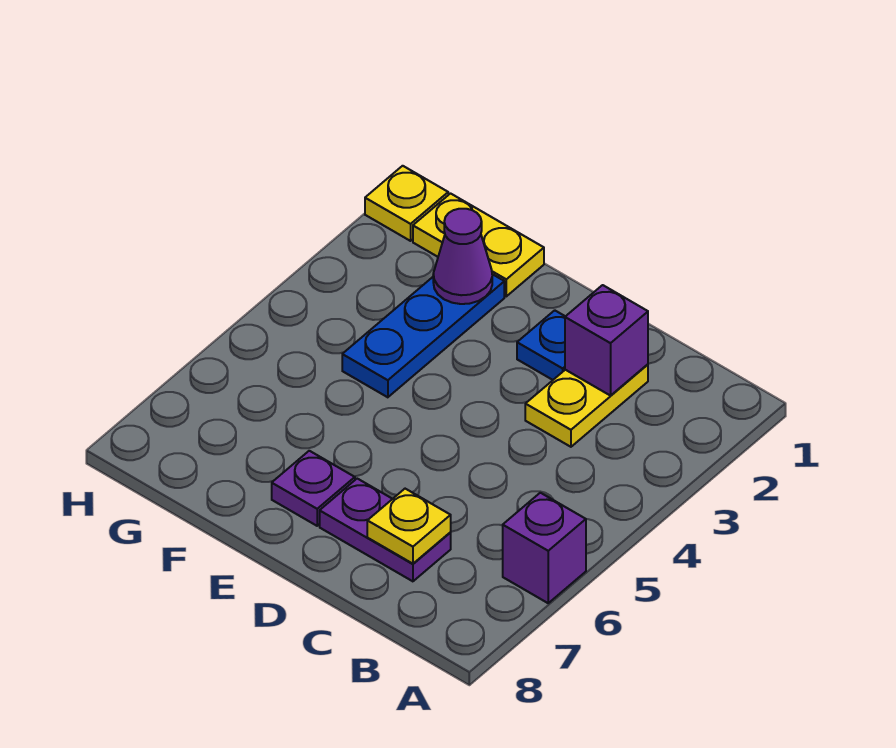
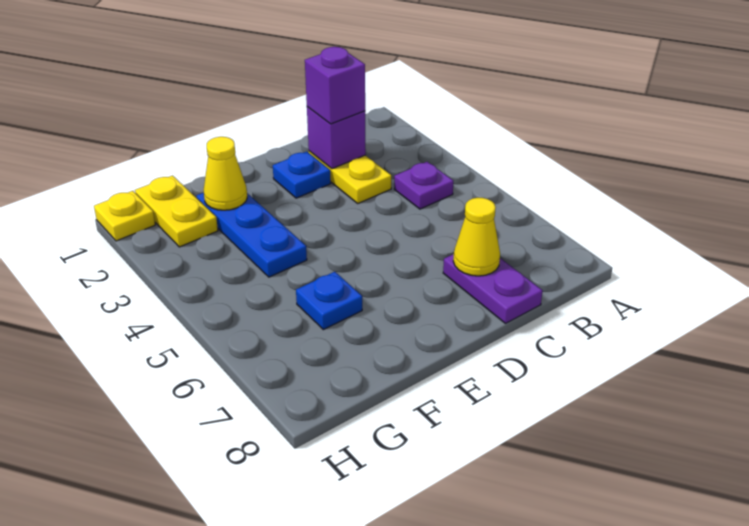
purple brick A6 level 1 -> purple brick C2 level 3
purple plate C7:D7 level 1 -> purple plate C7:C8 level 1
yellow plate C7 level 2 -> yellow cone C7 level 2
purple plate E7 level 1 -> purple plate B4 level 1
yellow plate F1:G1 level 1 -> yellow plate G1:G2 level 1
purple cone F2 level 2 -> yellow cone F2 level 2
none -> blue plate F6 level 1

